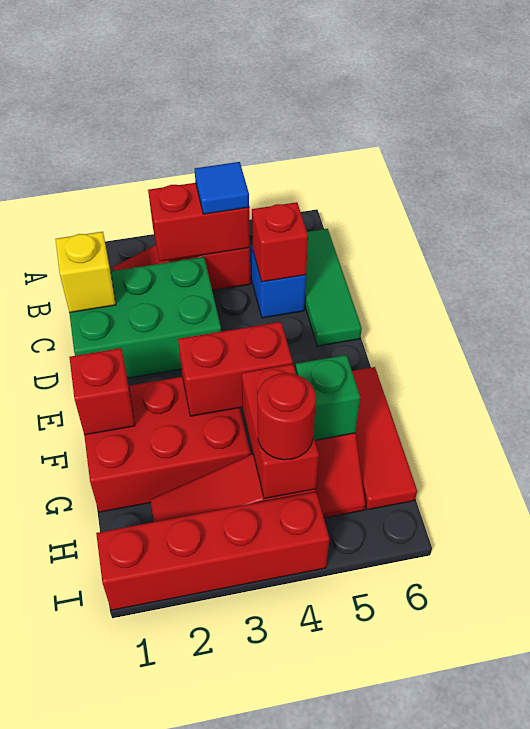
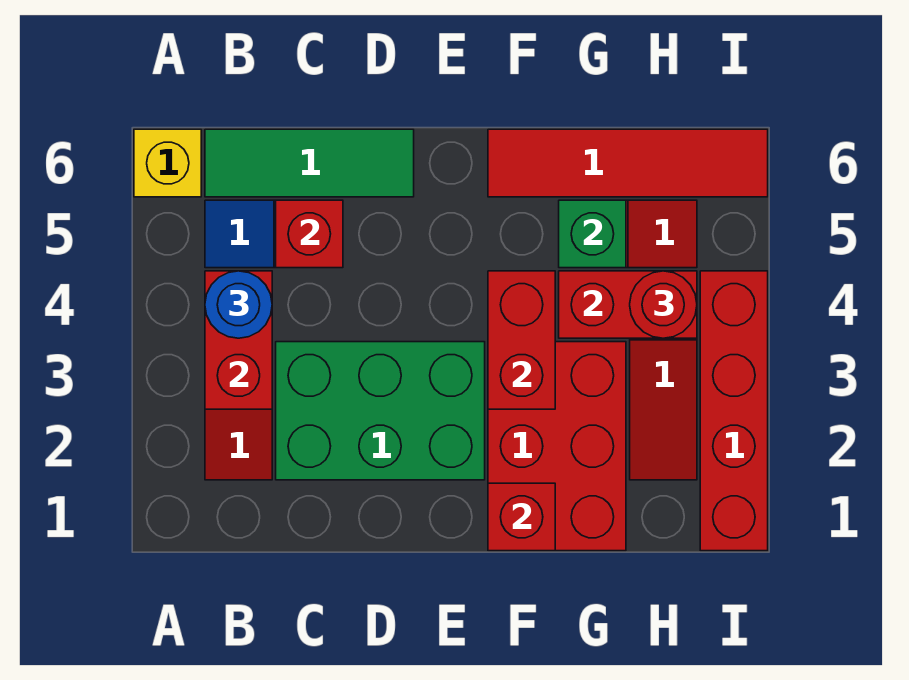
blue tile B4 level 3 -> blue round brick B4 level 3
green brick C1:D3 level 1 -> green brick C2:E3 level 1
yellow brick C1 level 2 -> yellow brick A6 level 1
red tile F6:H6 level 1 -> red tile F6:I6 level 1

